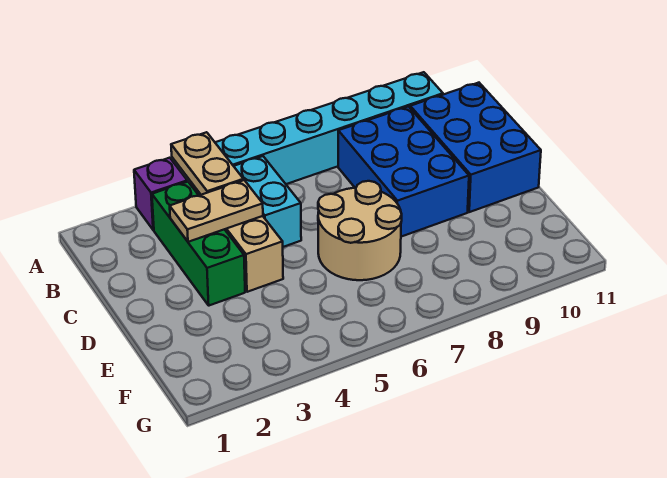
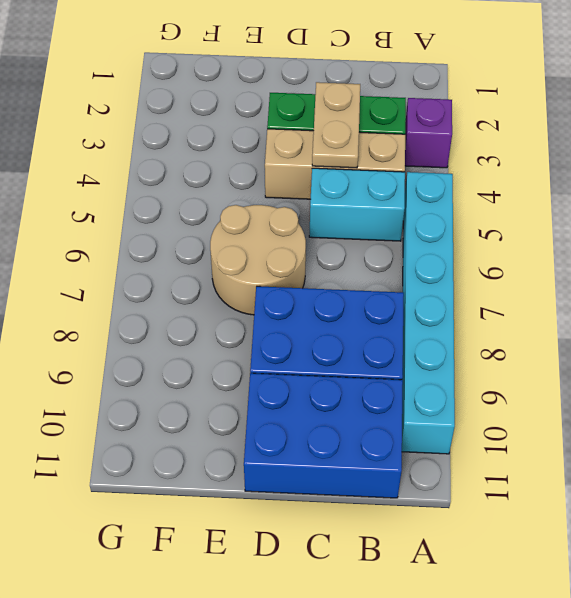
tan plate A4:B4 level 2 -> none

